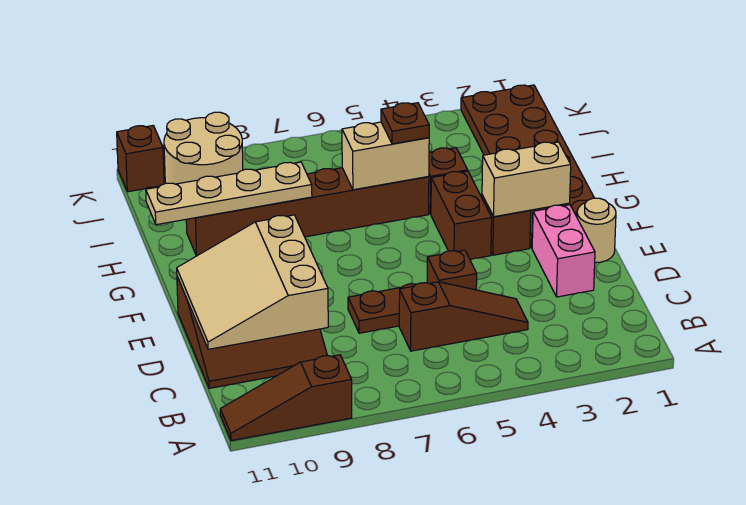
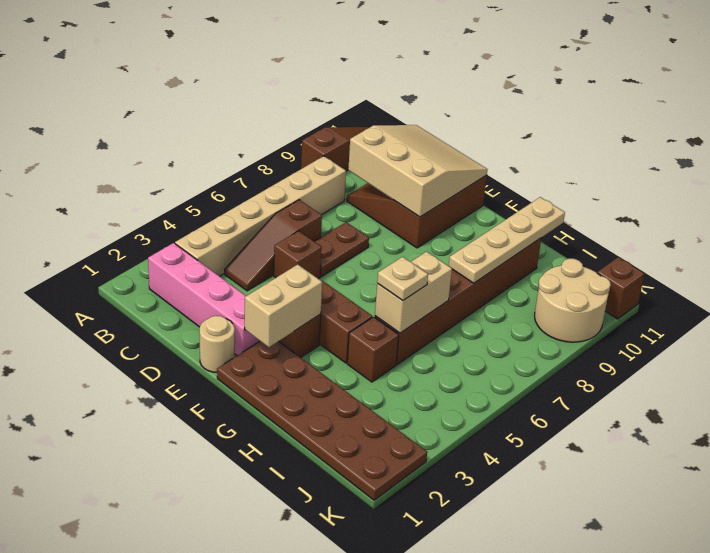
none -> tan brick B3:B8 level 1
pink brick D2:E2 level 1 -> pink brick B2:E2 level 1
brown plate H5 level 3 -> tan plate H5 level 3

